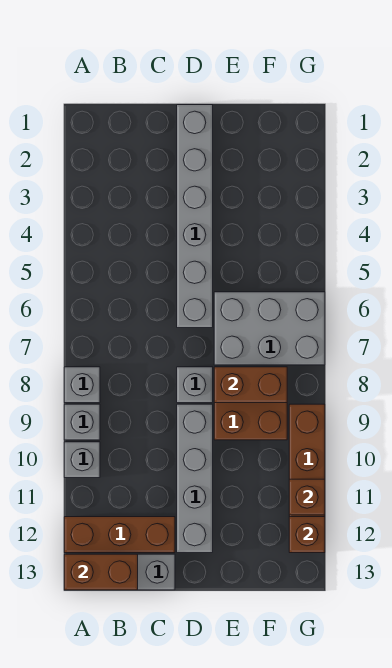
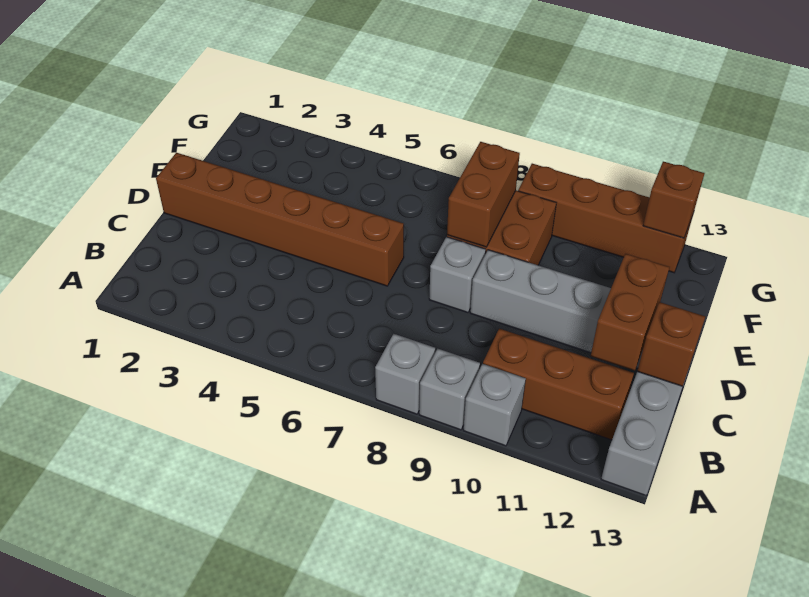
brown brick A12:C12 level 1 -> brown brick B10:B12 level 1
brown brick A13:B13 level 2 -> brown brick C12:D12 level 2
grey brick D1:D6 level 1 -> brown brick D1:D6 level 1
grey brick E6:G7 level 1 -> none
brown brick G11 level 2 -> brown brick C13 level 2

